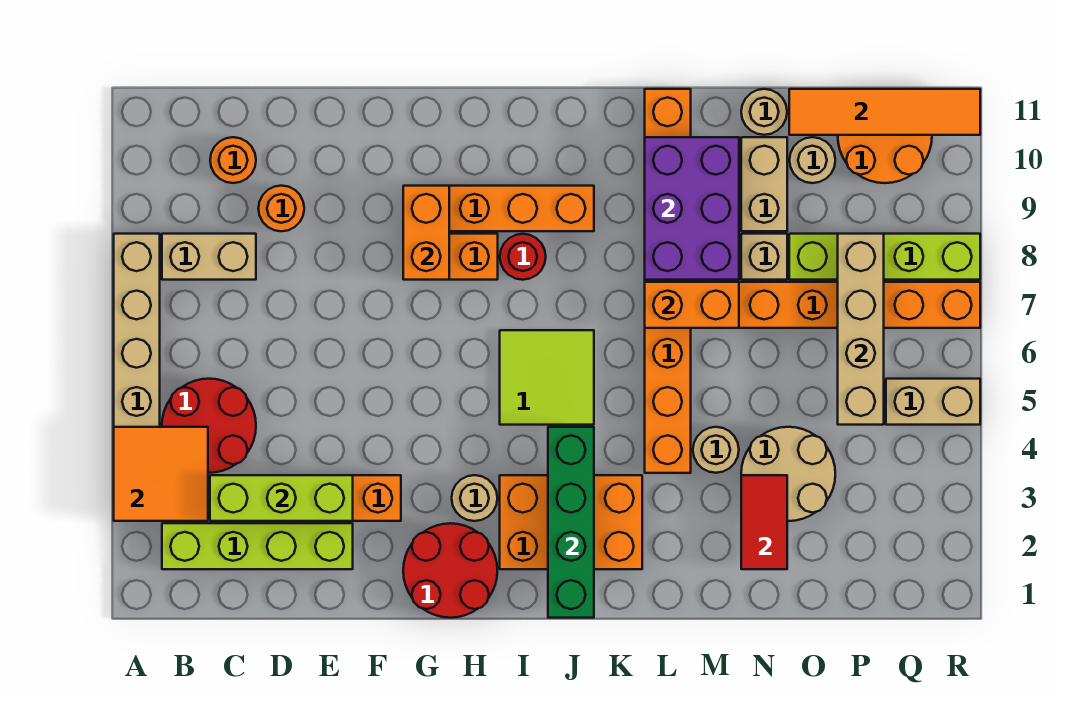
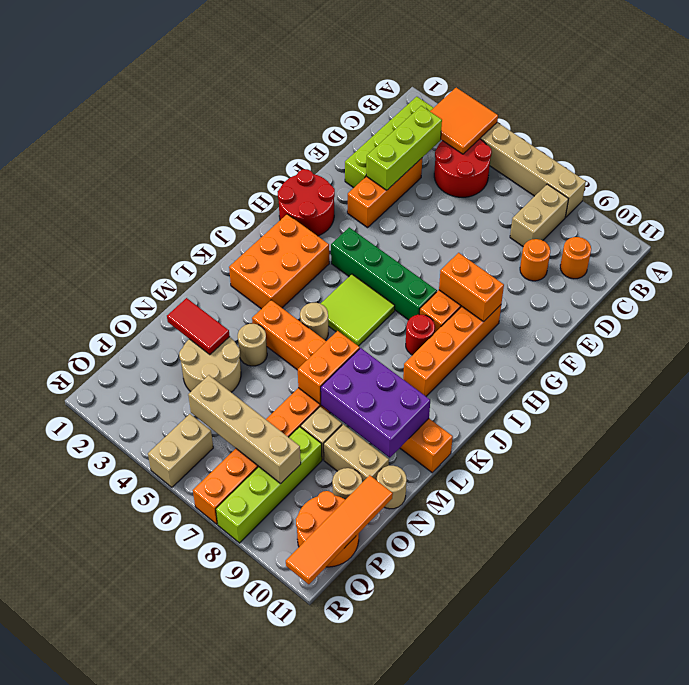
tan round brick H3 level 1 -> tan round brick K5 level 1
green brick J1:J4 level 2 -> green brick H4:H7 level 1

